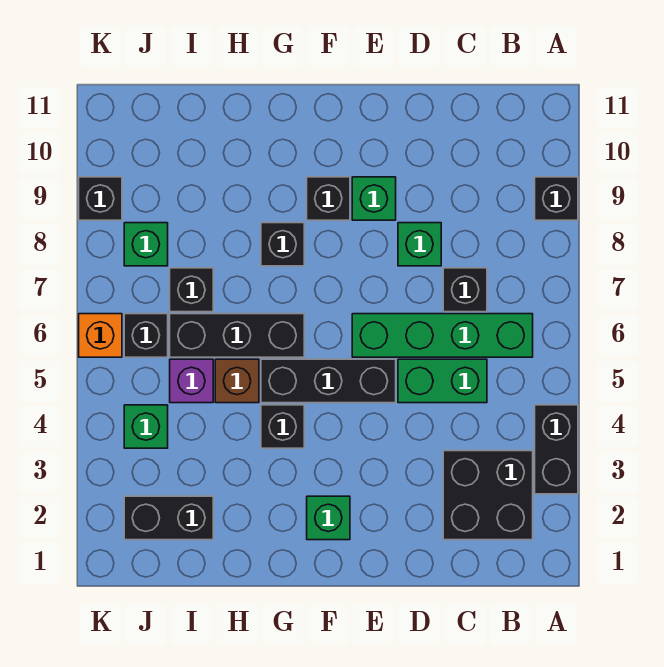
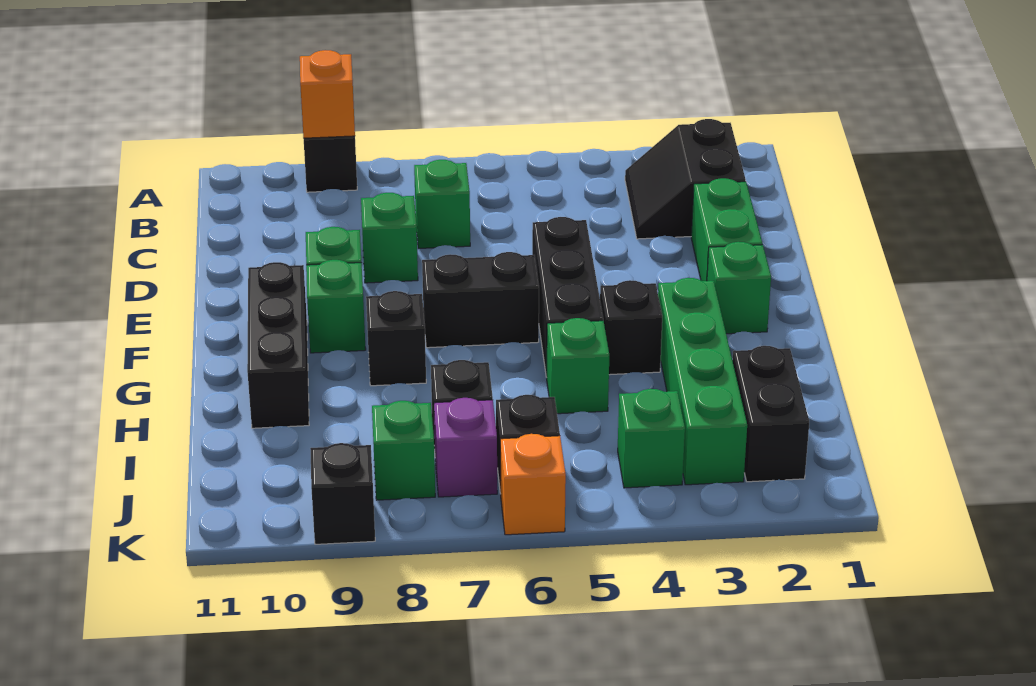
black brick A3:A4 level 1 -> black brick F6:F7 level 1
none -> orange brick A9 level 2
black brick B2:C3 level 1 -> black slope B2:C3 level 1 top 2
green brick B6:E6 level 1 -> green brick G3:J3 level 1
green brick C5:D5 level 1 -> green brick D2:E2 level 1
black brick C7 level 1 -> green brick C7 level 1
black brick F9 level 1 -> green brick F9 level 1
black brick G6:I6 level 1 -> black brick F10:H10 level 1
brown brick H5 level 1 -> green brick H5 level 1
purple brick I5 level 1 -> purple brick J7 level 1

